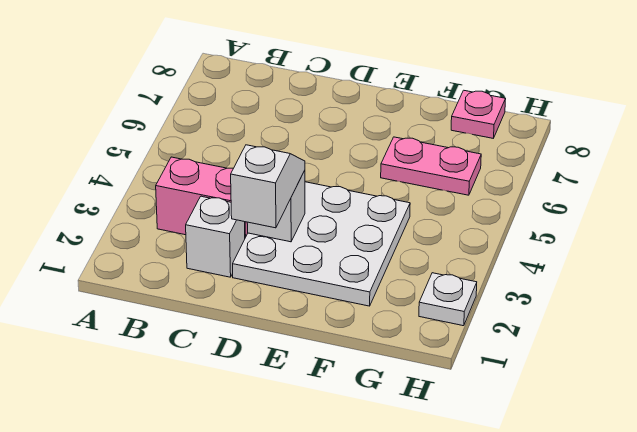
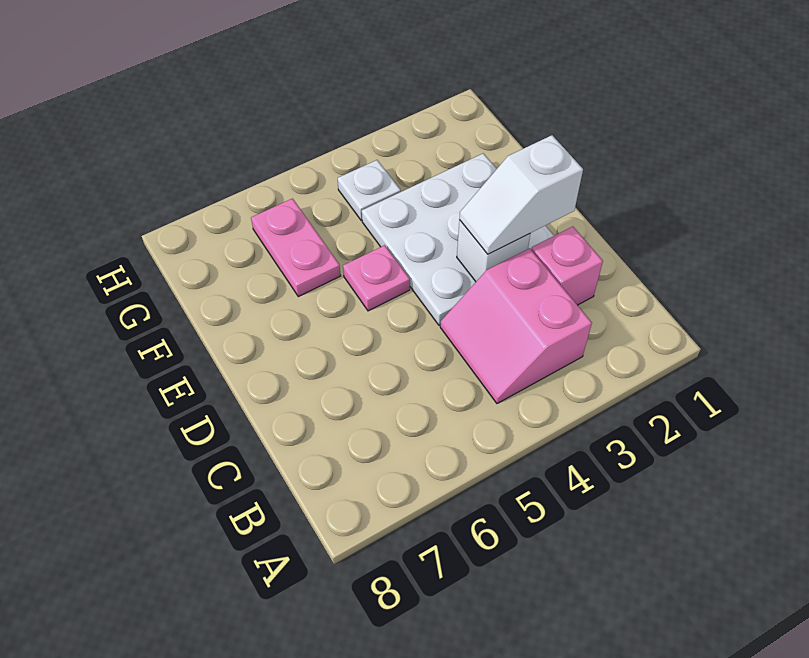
white brick C2 level 1 -> pink brick C2 level 1
pink plate G8 level 1 -> pink plate E5 level 1
white plate H2 level 1 -> white plate G4 level 1

